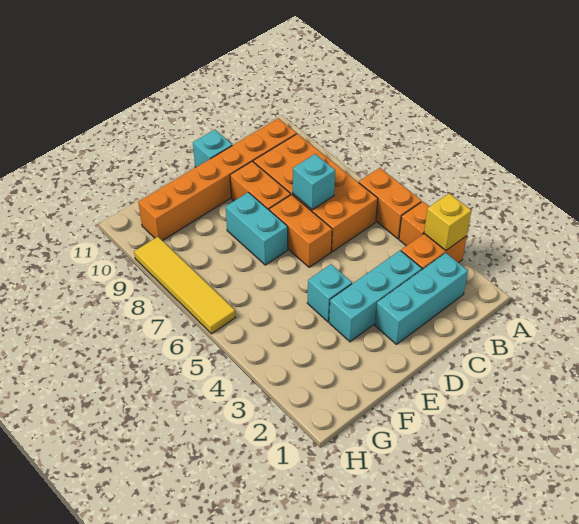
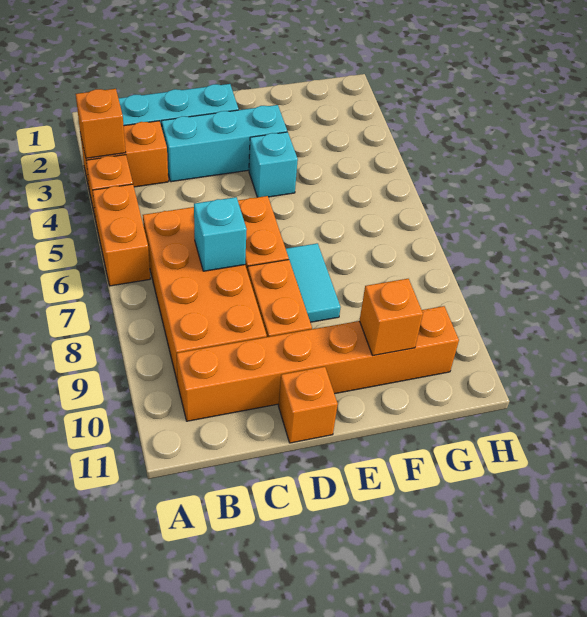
yellow brick A3 level 2 -> orange brick A3 level 2
cyan brick D11 level 1 -> orange brick D11 level 1
cyan brick E7:E8 level 1 -> cyan tile E7:E8 level 1
none -> orange brick F10 level 2
yellow tile H6:H9 level 1 -> none

